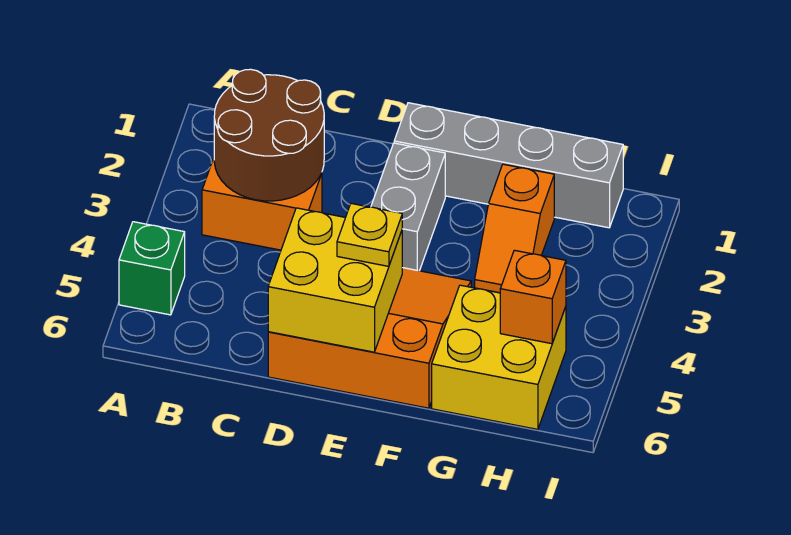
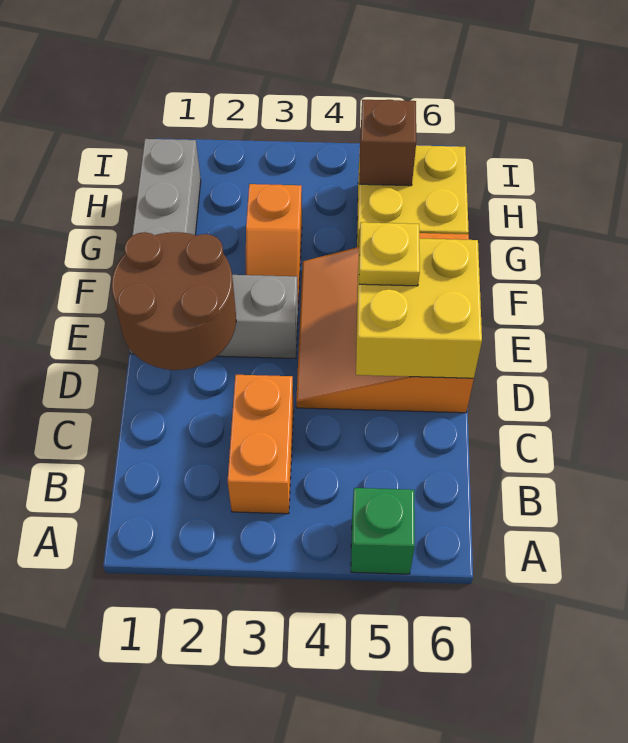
brown round brick B2:C3 level 2 -> brown round brick D1:E2 level 2
orange slope G2:G3 level 1 top 2 -> orange slope F3:G3 level 1 top G
orange brick H5 level 2 -> brown brick H5 level 2

